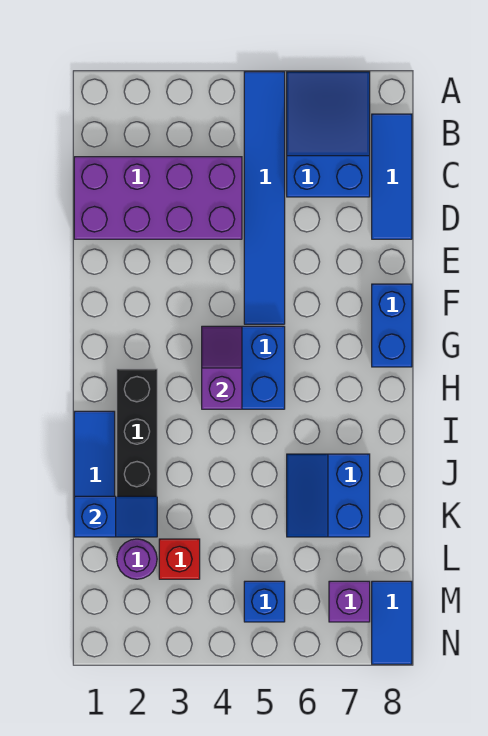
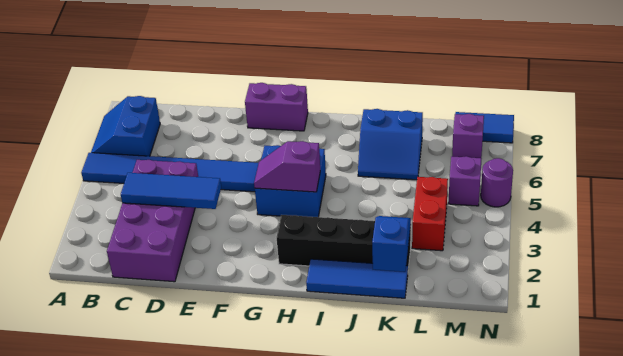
blue slope A6:C7 level 1 top C -> blue slope A6:B7 level 1 top B
blue tile B8:D8 level 1 -> blue tile C3:E3 level 2
blue brick F8:G8 level 1 -> purple brick F8:G8 level 1
purple round brick L2 level 1 -> purple round brick N5 level 1
red brick L3 level 1 -> red brick L3:L4 level 1
blue brick M5 level 1 -> purple brick M5 level 1

